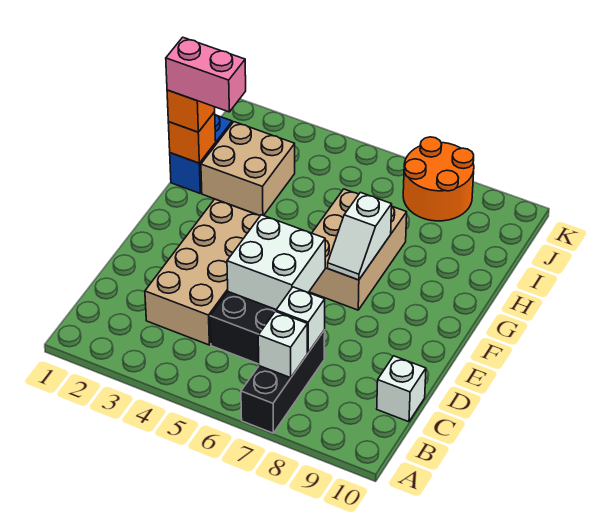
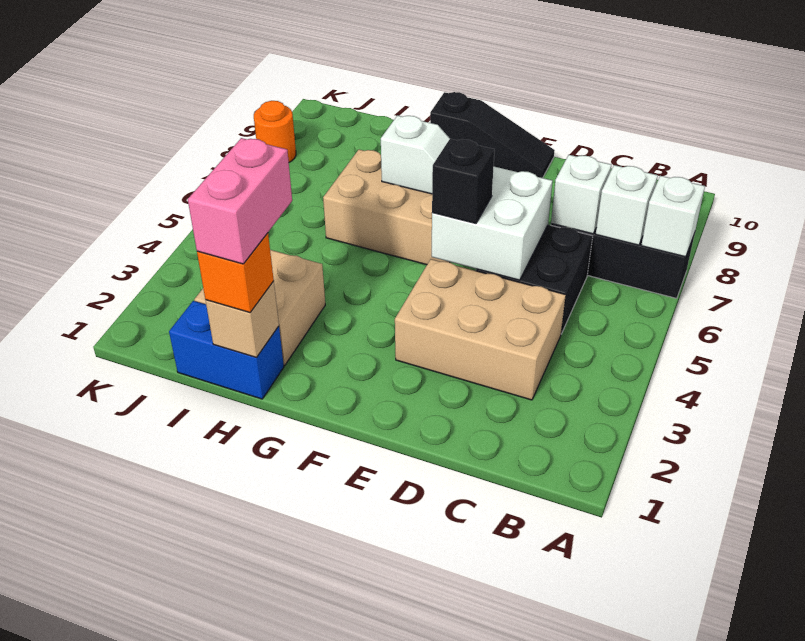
tan brick C3:F4 level 1 -> tan brick C3:E4 level 1
white brick C10 level 1 -> white brick A7 level 2
none -> black brick E5 level 3
none -> black slope E10:G10 level 1 top G
orange brick H1 level 2 -> tan brick H1 level 2
orange round brick J7:K8 level 1 -> orange round brick K8 level 1

